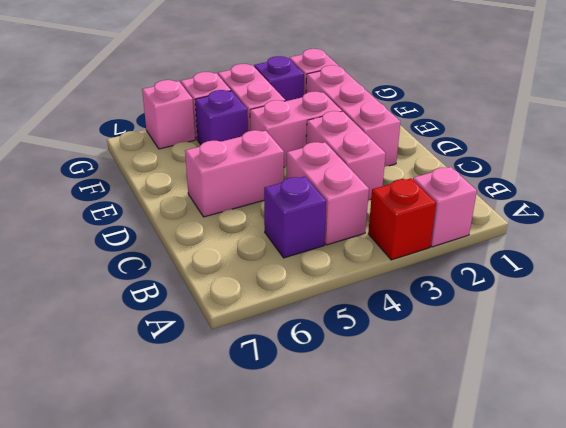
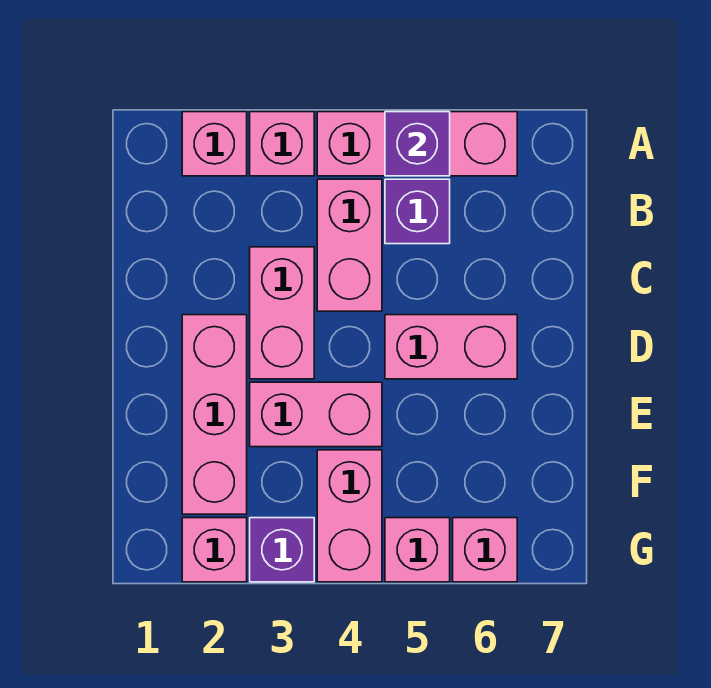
red brick A3 level 1 -> pink brick A3 level 1
none -> pink brick A4:A6 level 1
purple brick F5 level 1 -> purple brick A5 level 2

